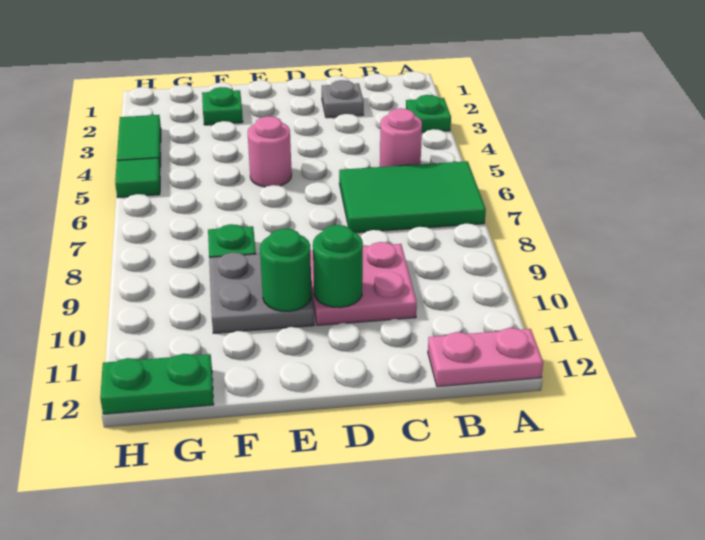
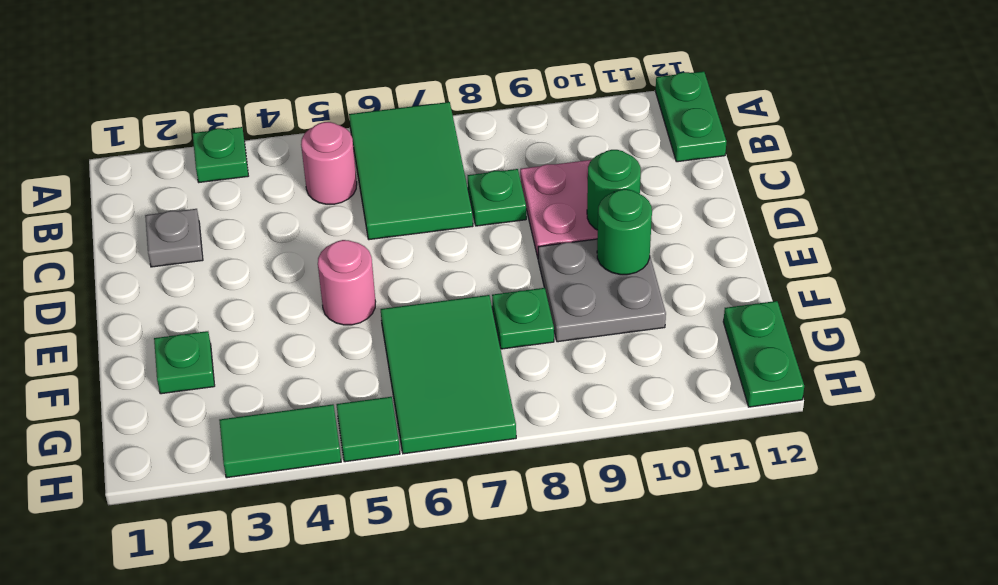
pink plate A12:B12 level 1 -> green plate A12:B12 level 1
none -> green plate C8 level 1
none -> green tile F6:H7 level 1

